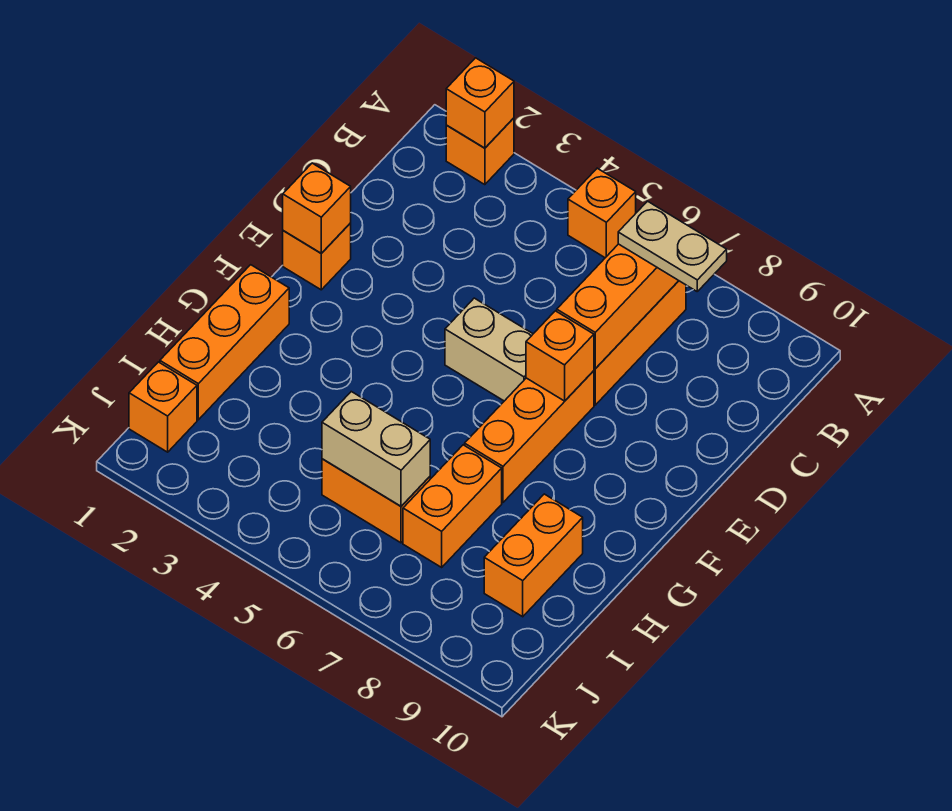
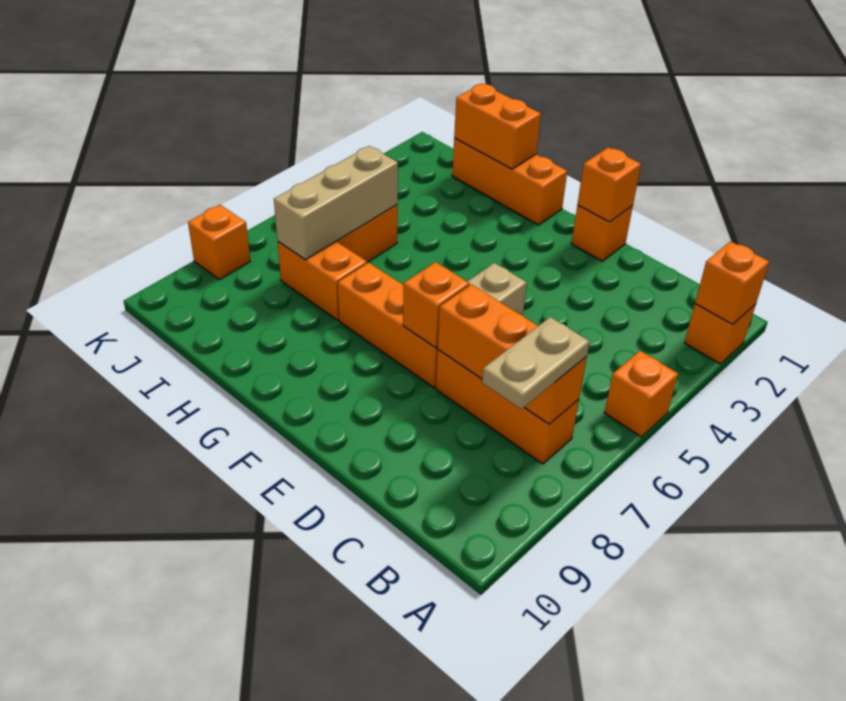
orange brick H9:I9 level 1 -> orange brick H1:I1 level 2
tan brick I5:I6 level 2 -> tan brick I5:I7 level 2
orange brick J1 level 1 -> orange brick K8 level 1

